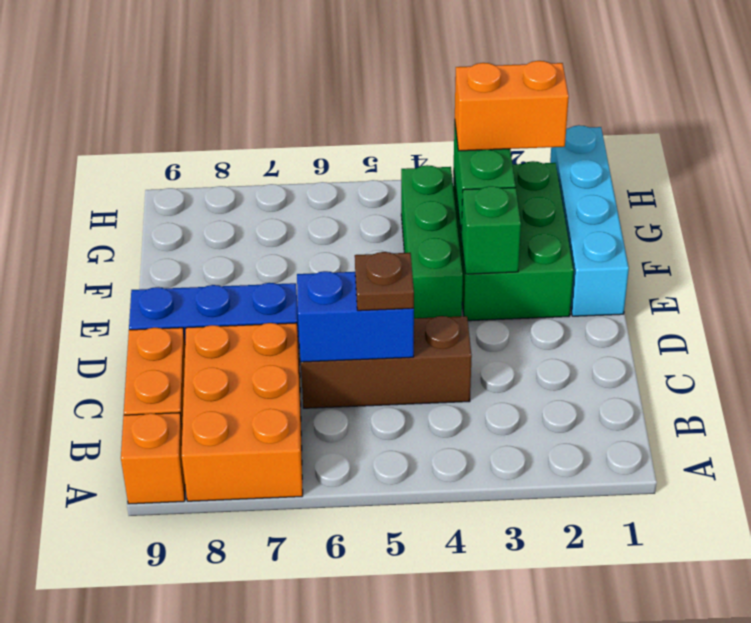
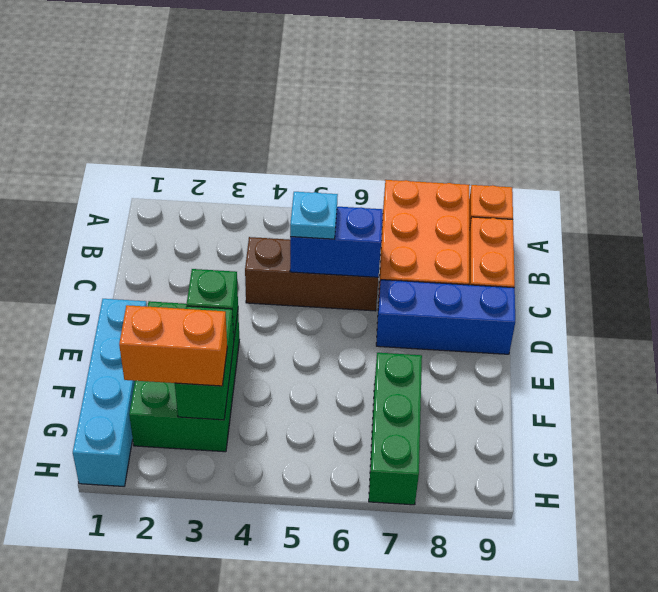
brown plate C5 level 3 -> cyan plate C5 level 3
green brick E4:G4 level 1 -> green brick F7:H7 level 1

